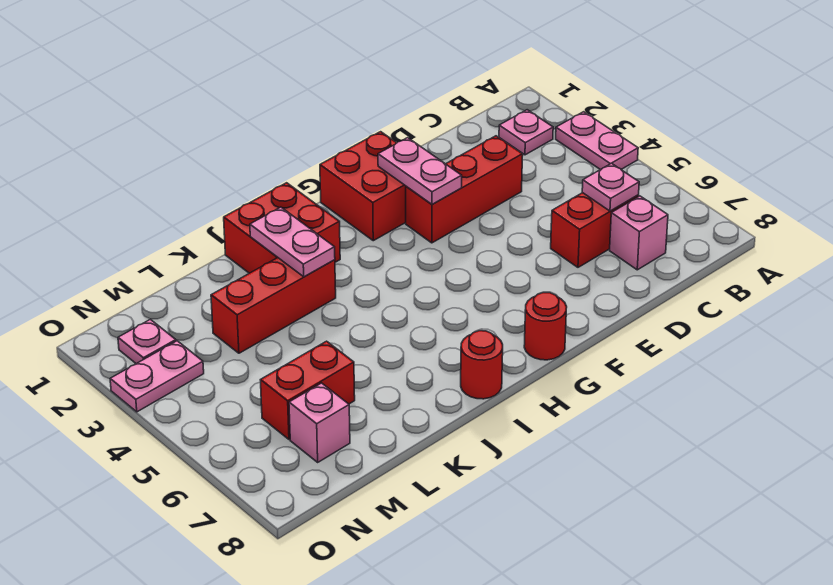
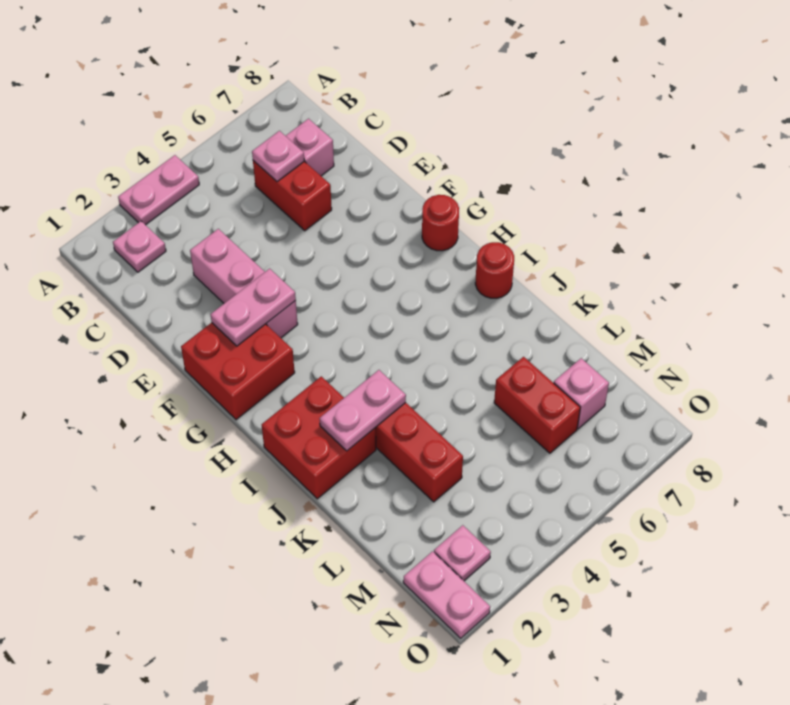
red brick D3:F3 level 1 -> pink brick D3:F3 level 1
pink plate N3:O3 level 1 -> pink plate N1:O1 level 1

